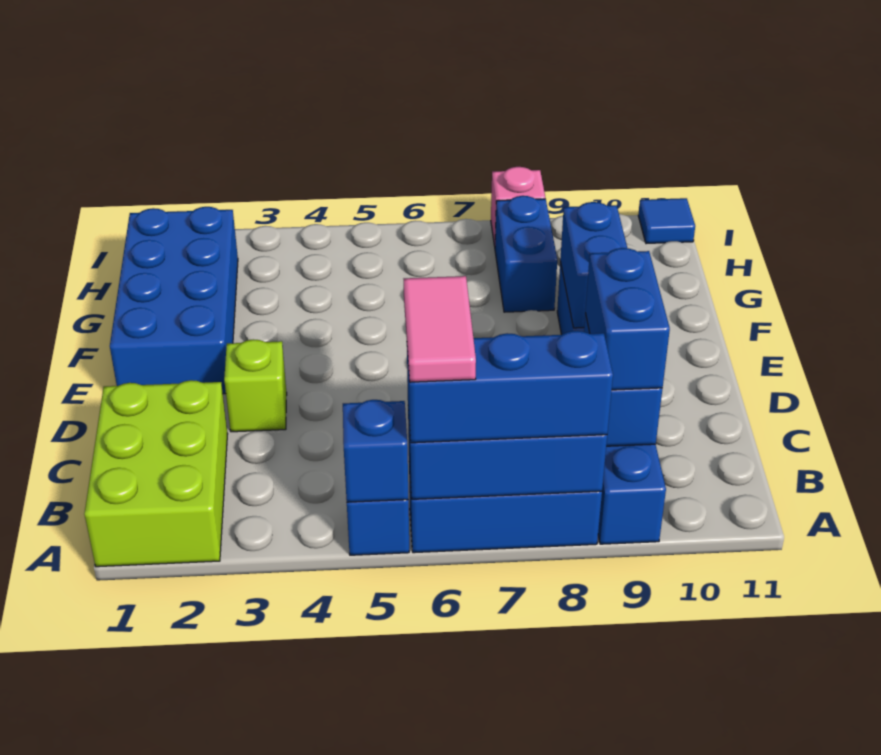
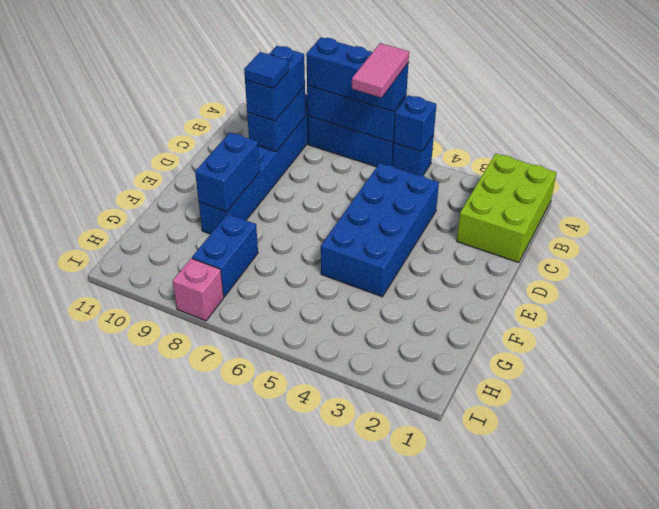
lime brick D3 level 1 -> none
blue brick E1:H2 level 1 -> blue brick C4:F5 level 1
blue tile I11 level 1 -> blue tile C9 level 4

